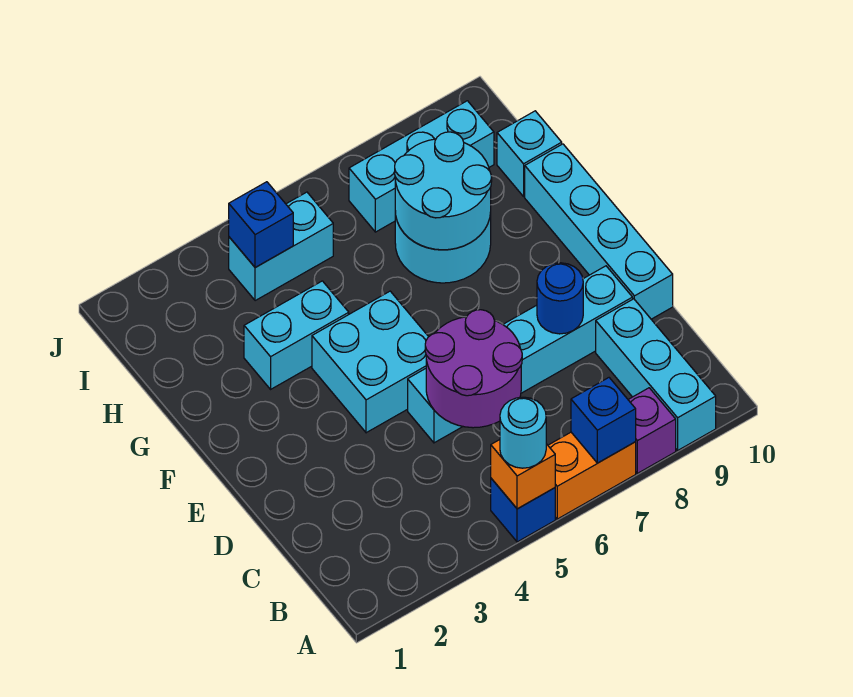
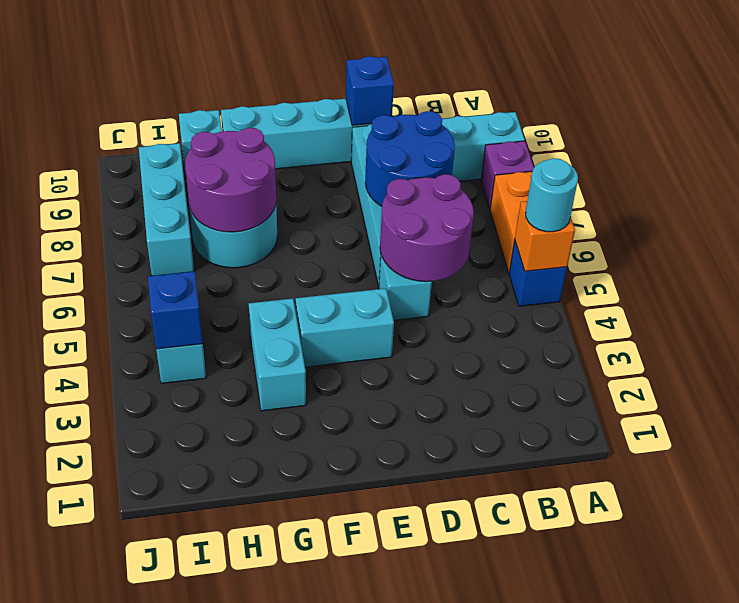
blue brick A7 level 2 -> blue brick D10 level 2
blue round brick D8 level 2 -> blue round brick C7:D8 level 2
cyan brick E4:F5 level 1 -> cyan brick E4:F4 level 1
cyan round brick G7:H8 level 2 -> purple round brick G7:H8 level 2

